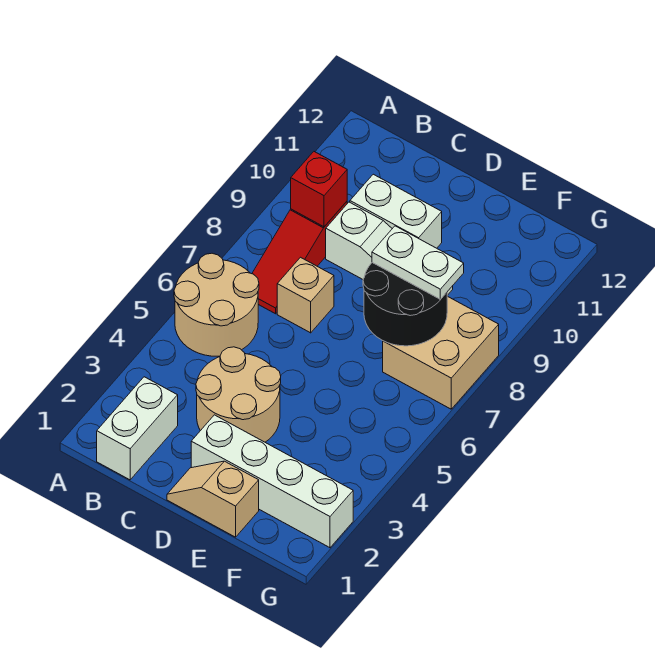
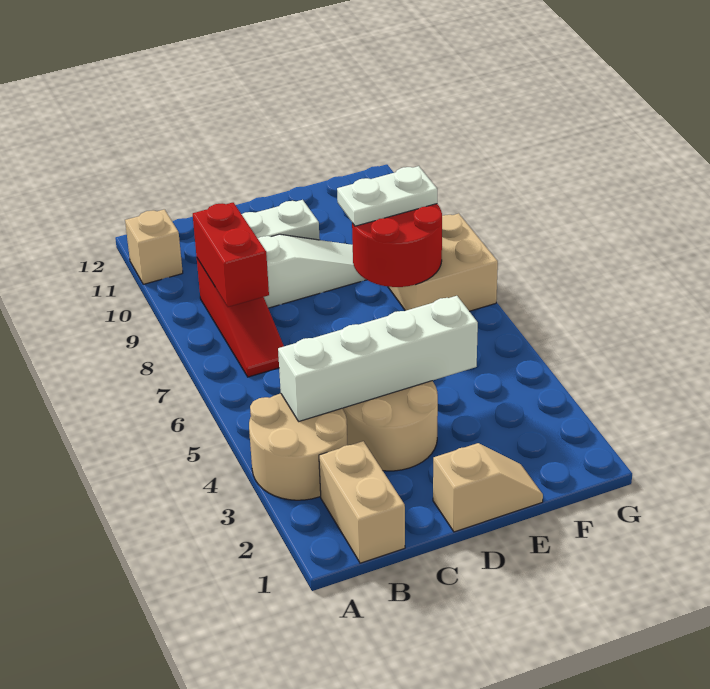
tan round brick A5:B6 level 1 -> tan round brick A3:B4 level 1
white brick B1:B2 level 1 -> tan brick B1:B2 level 1
red brick B9 level 2 -> red brick B8:B9 level 2
tan brick C7 level 1 -> tan brick A11 level 1
tan slope D1:E1 level 1 top E -> tan slope D1:E1 level 1 top D
white brick D2:G2 level 1 -> white brick B4:E4 level 2
black round brick E7:F8 level 2 -> red round brick E7:F8 level 2

